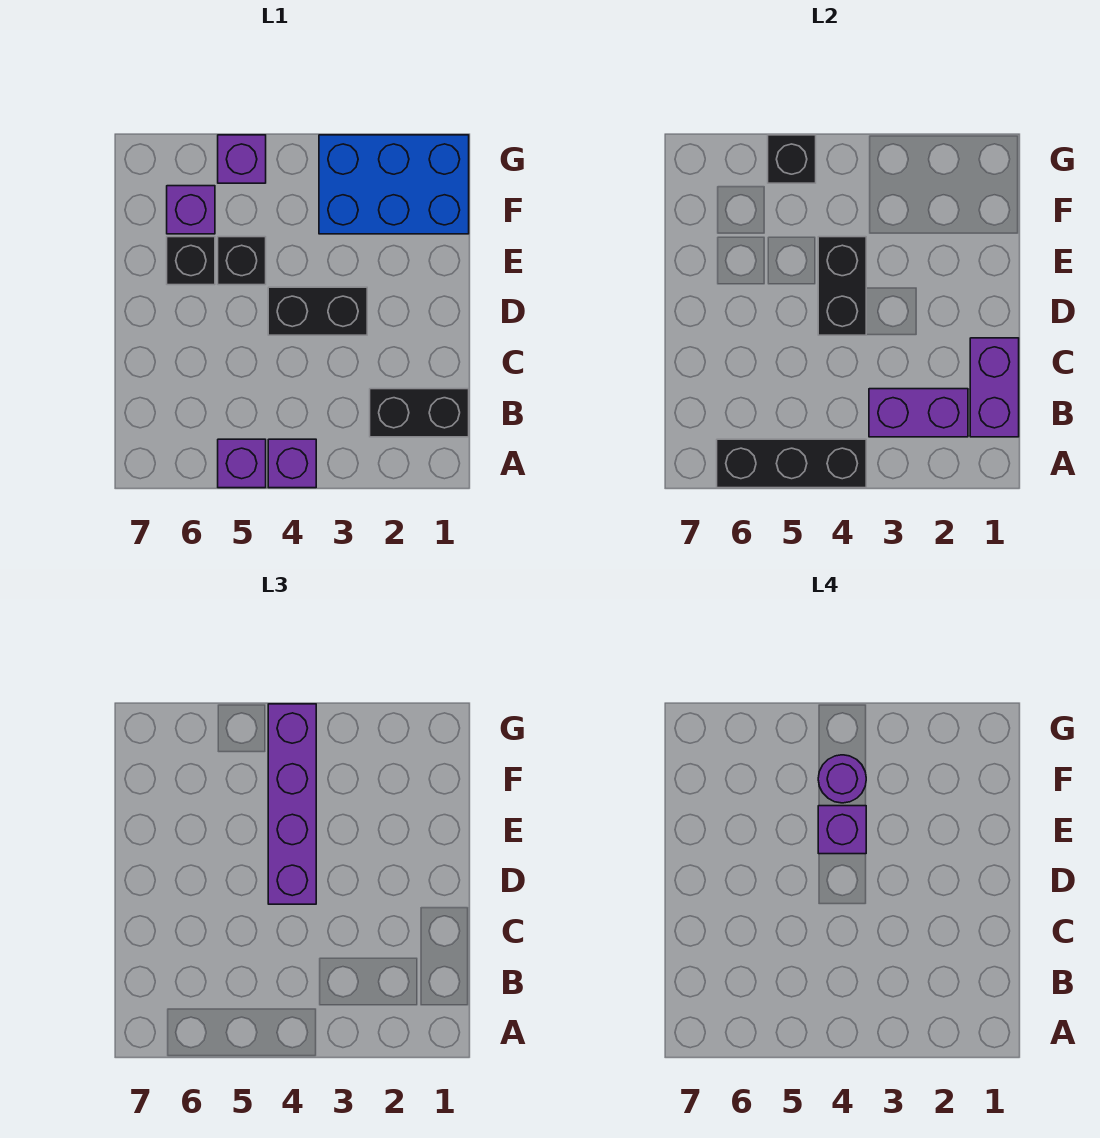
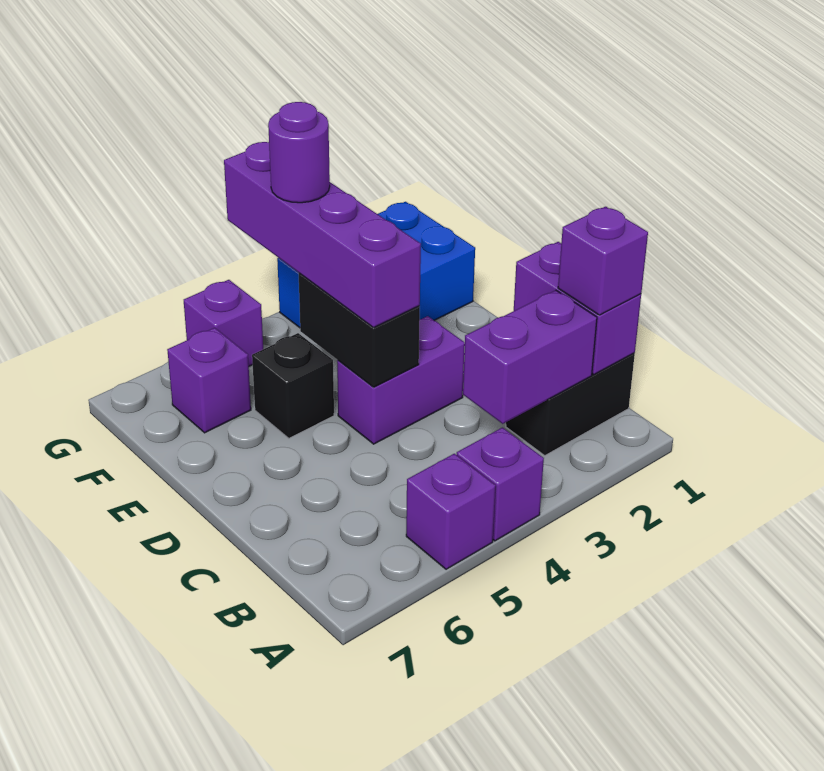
black brick A4:A6 level 2 -> none
black brick D3:D4 level 1 -> purple brick D3:D4 level 1
purple brick E4 level 4 -> purple brick B1 level 3
black brick E6 level 1 -> none
black brick G5 level 2 -> none

